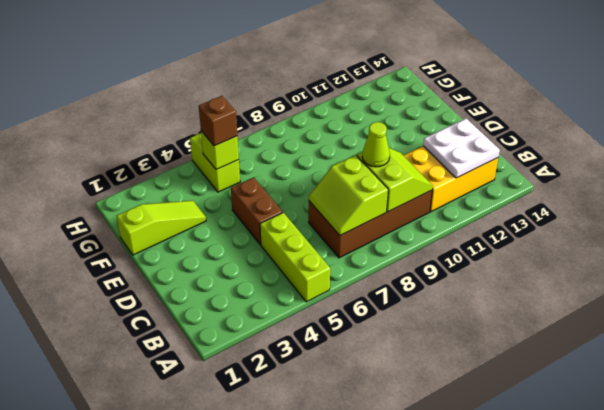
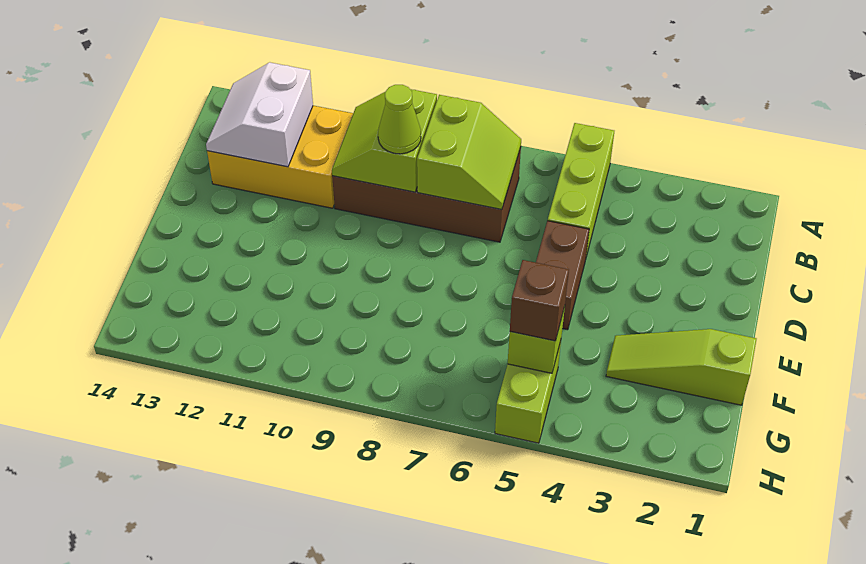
white plate B12:C13 level 2 -> white slope B12:C13 level 2 top 12

